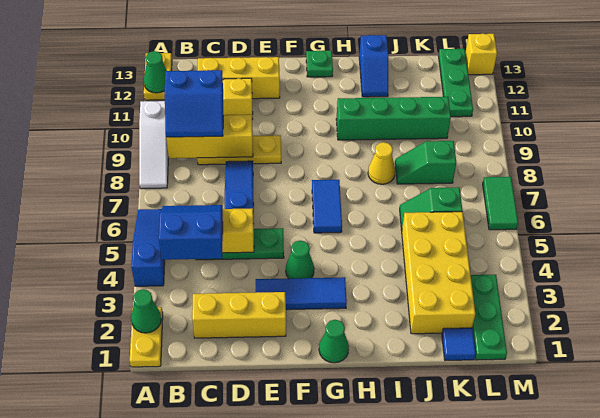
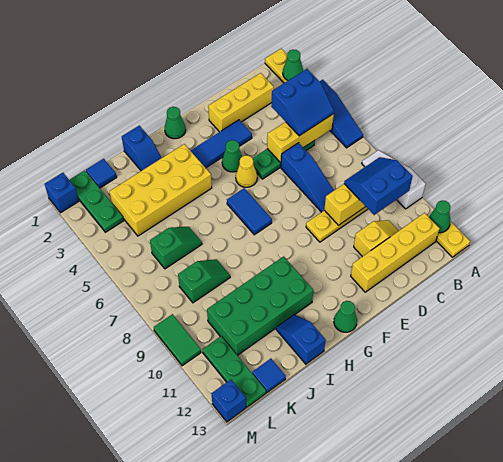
yellow brick C12:E12 level 1 -> yellow brick B12:E12 level 1
green plate G13 level 1 -> green cone G13 level 1
green brick H10:K10 level 1 -> green brick H10:K11 level 1
none -> blue slope I1:I2 level 1 top 1
yellow cone I8 level 1 -> yellow cone F5 level 1
yellow brick J2:K5 level 1 -> yellow brick H3:K4 level 1
none -> blue tile K13 level 1
none -> blue brick M1 level 1
green tile M6:M7 level 1 -> green tile M9:M10 level 1
yellow brick M13 level 1 -> blue brick M13 level 1

